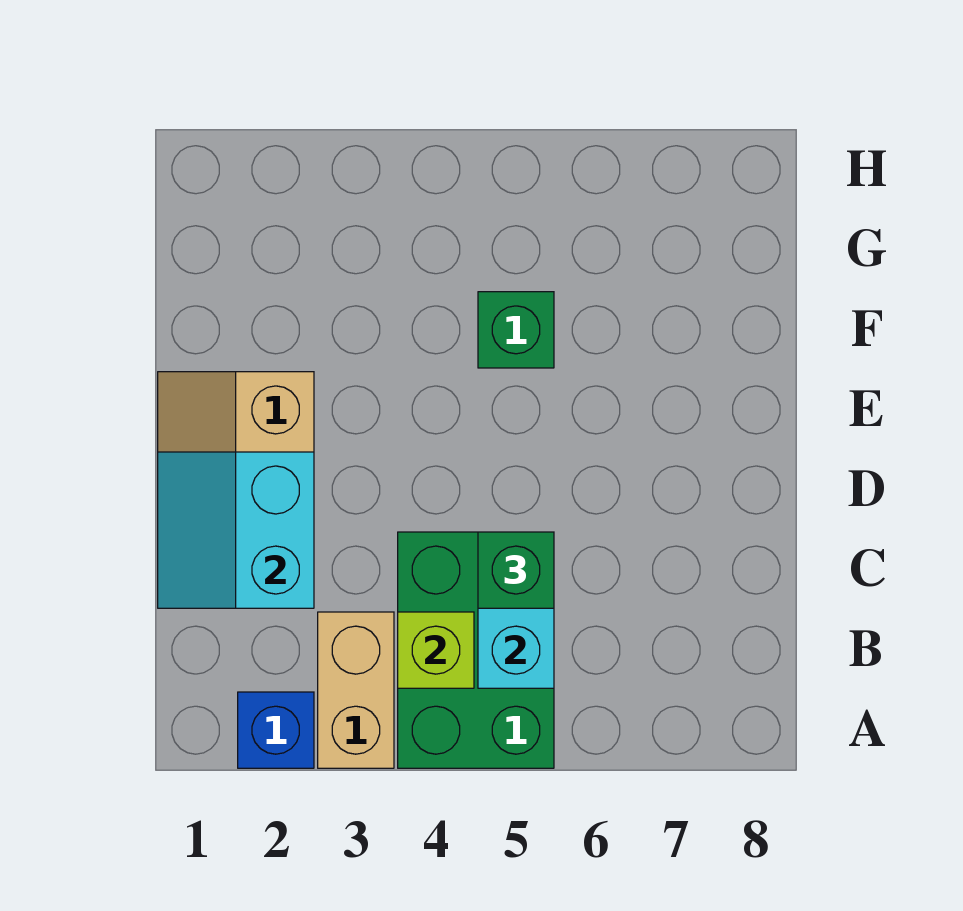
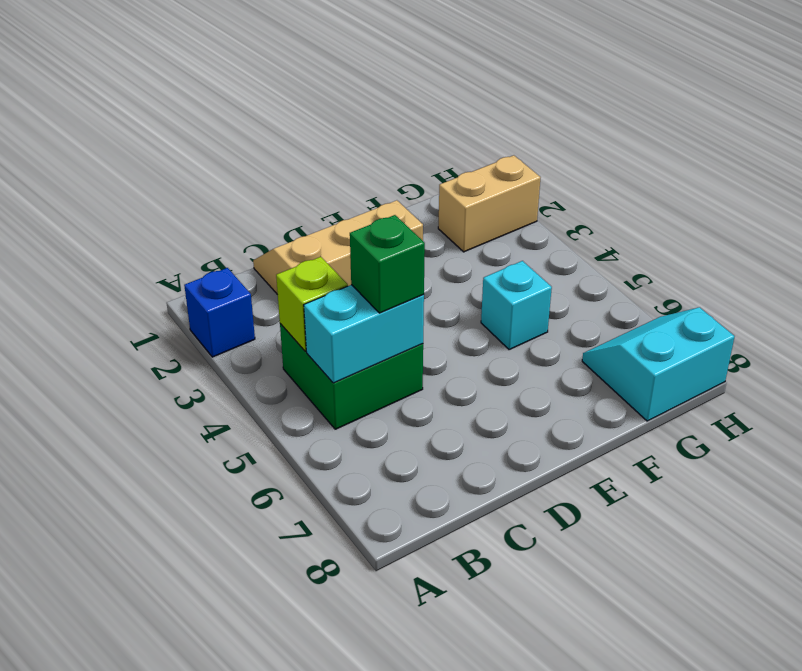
tan brick A3:B3 level 1 -> tan brick G2:H2 level 1
green brick A4:C5 level 1 -> green brick B4:C5 level 1
cyan slope C1:D2 level 2 top 2 -> cyan slope G7:H8 level 1 top 8
green brick F5 level 1 -> cyan brick F5 level 1

